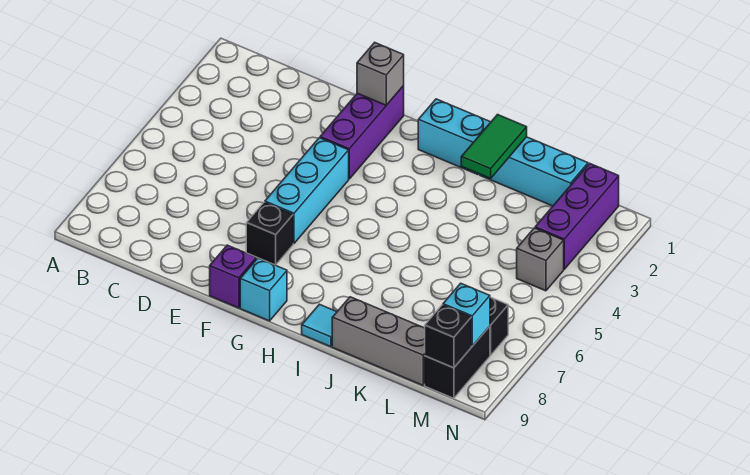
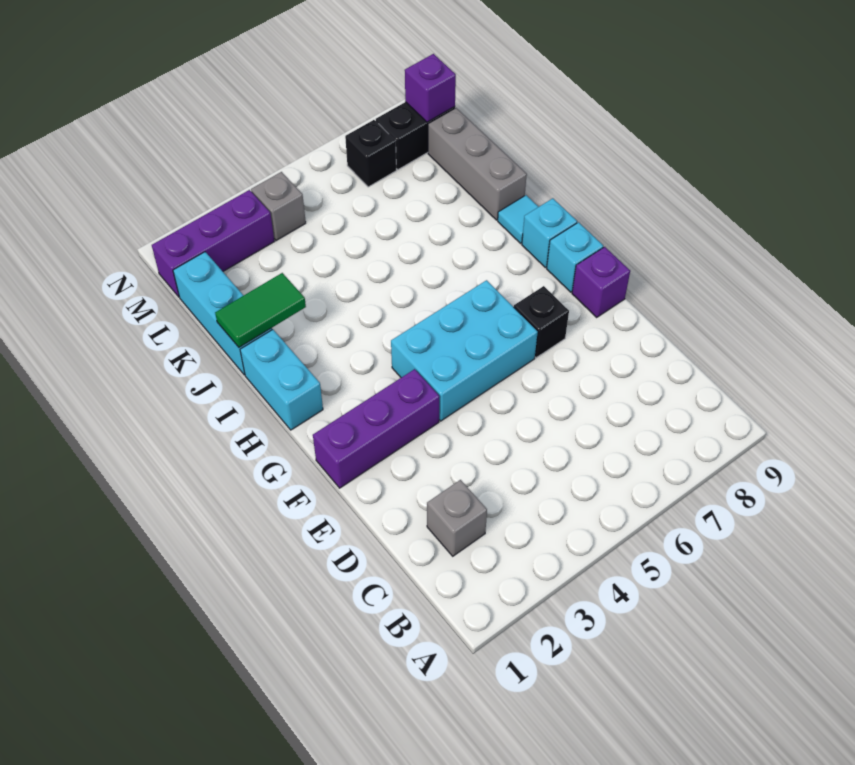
grey brick F1 level 2 -> grey brick C2 level 1
cyan brick F4:F6 level 1 -> cyan brick F4:G6 level 1
cyan brick M8 level 2 -> cyan brick H9 level 1
black brick M9 level 2 -> purple brick M9 level 2

